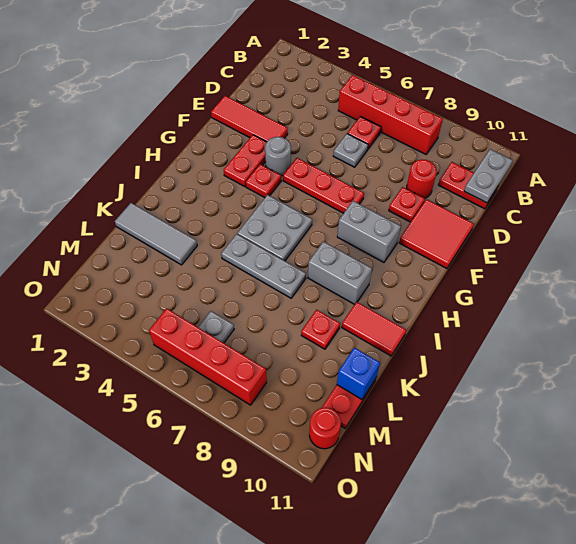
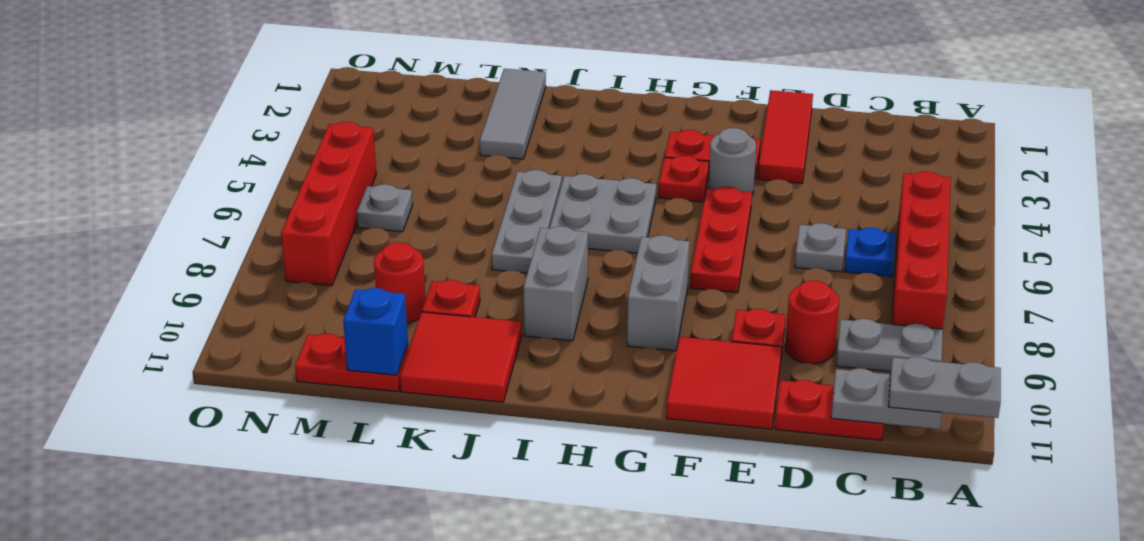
none -> grey plate A11:B11 level 3
none -> grey plate B9:C9 level 1
red plate C6 level 1 -> blue plate C6 level 1
red plate C10:C11 level 1 -> red plate C11:D11 level 1
red tile J10:J11 level 1 -> red tile J10:K11 level 1
red round brick N11 level 1 -> red round brick L9 level 1

